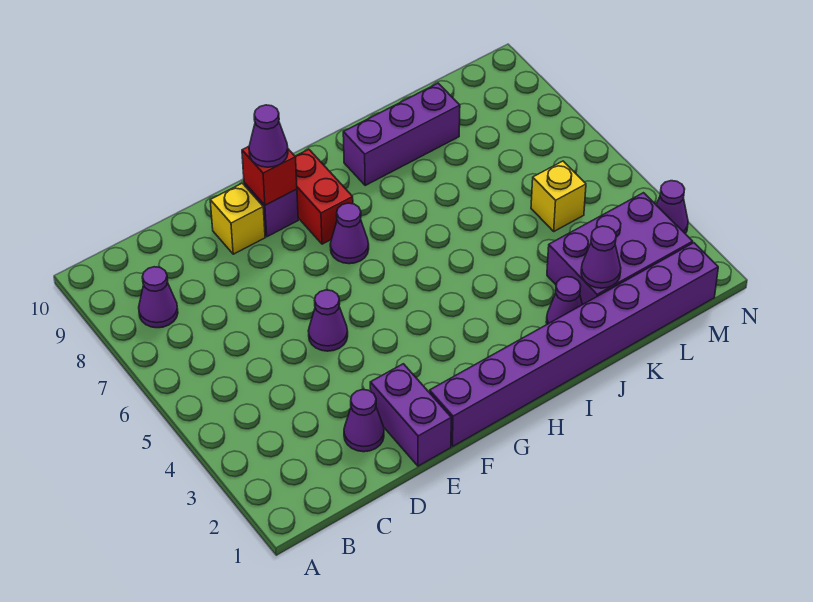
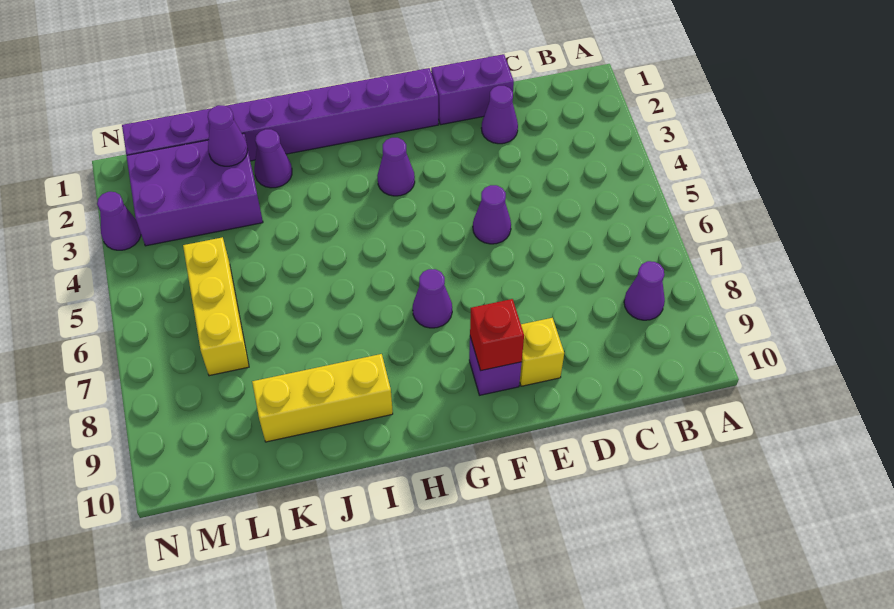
purple brick E1:E2 level 1 -> purple brick D1:E1 level 1
purple cone F9 level 3 -> purple cone G3 level 1
red brick G8:G9 level 1 -> none
purple brick I9:K9 level 1 -> yellow brick I9:K9 level 1
yellow brick L5 level 1 -> yellow brick L5:L7 level 1

